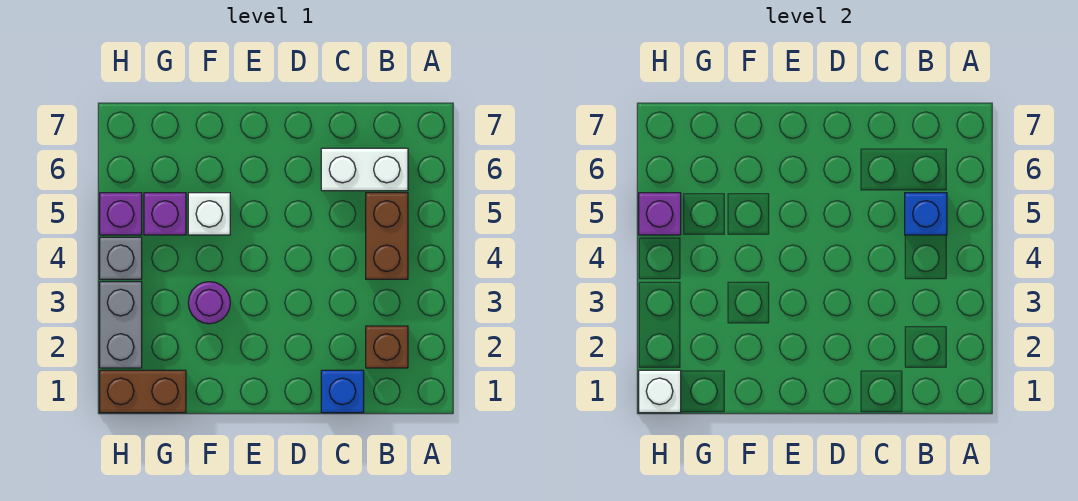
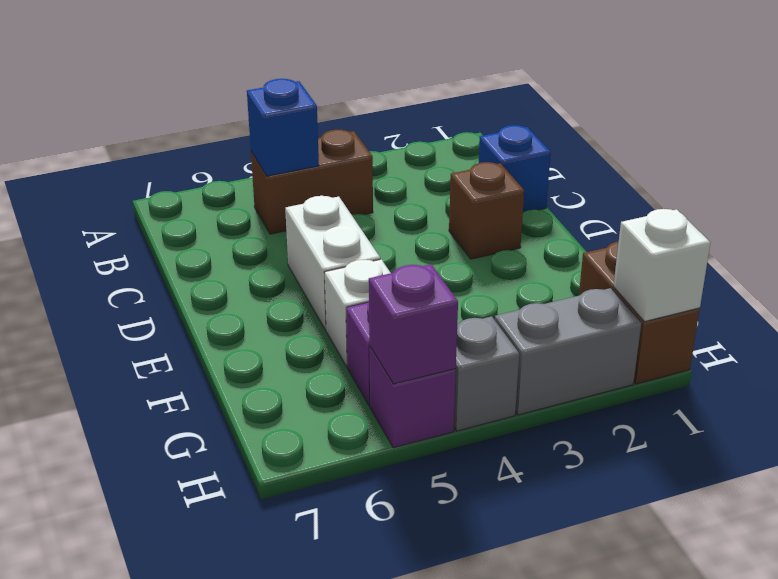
brown brick B2 level 1 -> brown brick D2 level 1
white brick B6:C6 level 1 -> white brick D5:E5 level 1
purple round brick F3 level 1 -> none

